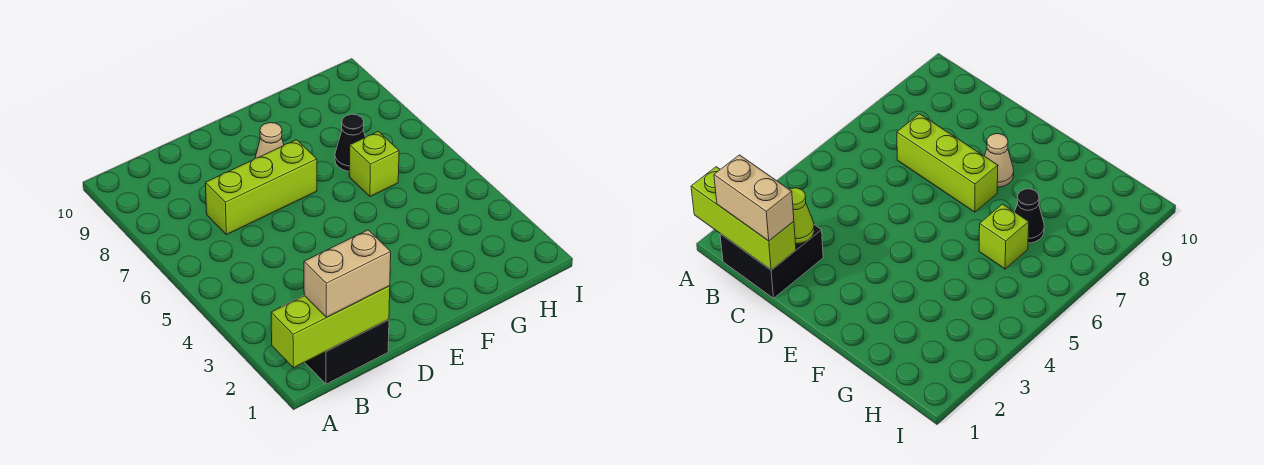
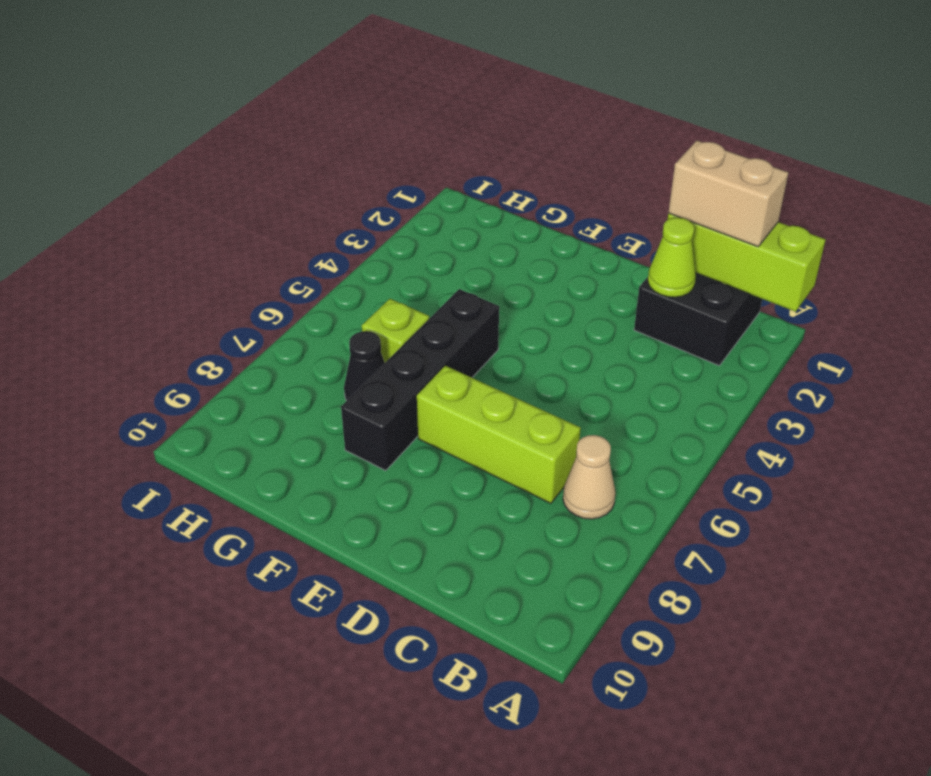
tan cone E8 level 1 -> tan cone B7 level 1
none -> black brick F5:F8 level 1

